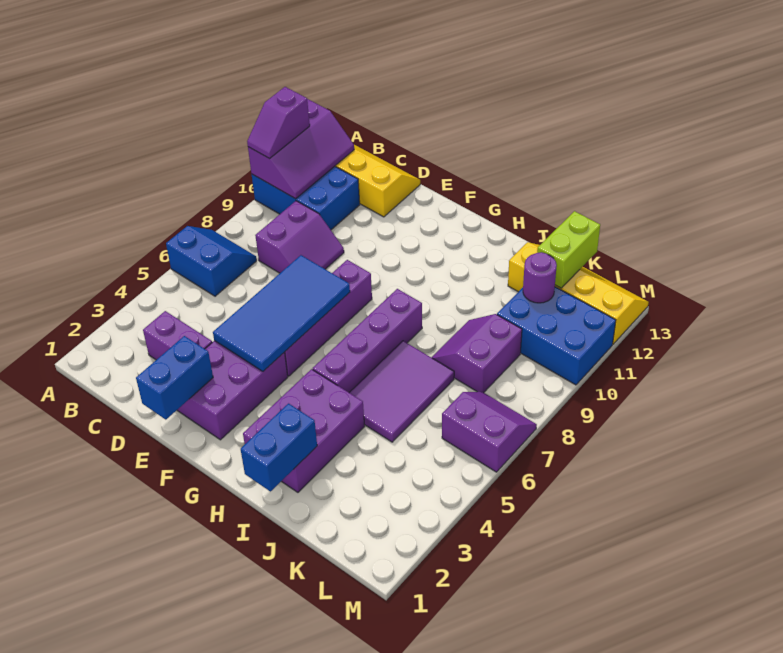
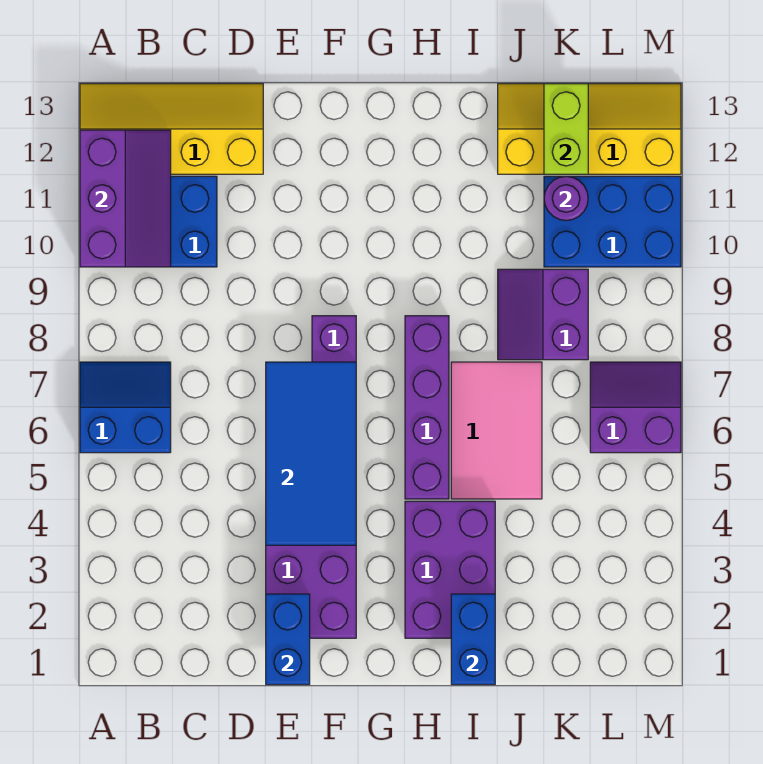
purple slope A10:A11 level 3 top 11 -> none
purple brick C3:D3 level 1 -> none
purple slope C8:D9 level 1 top C -> none
purple tile I5:J7 level 1 -> pink tile I5:J7 level 1

